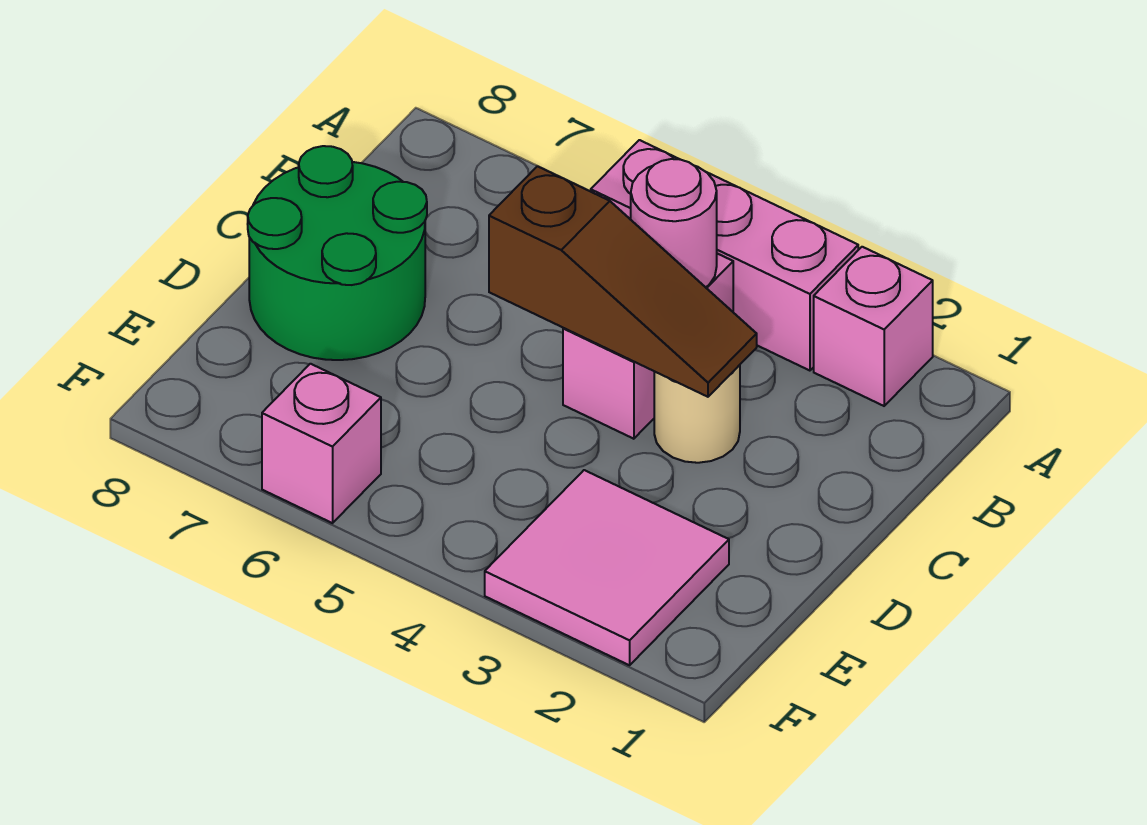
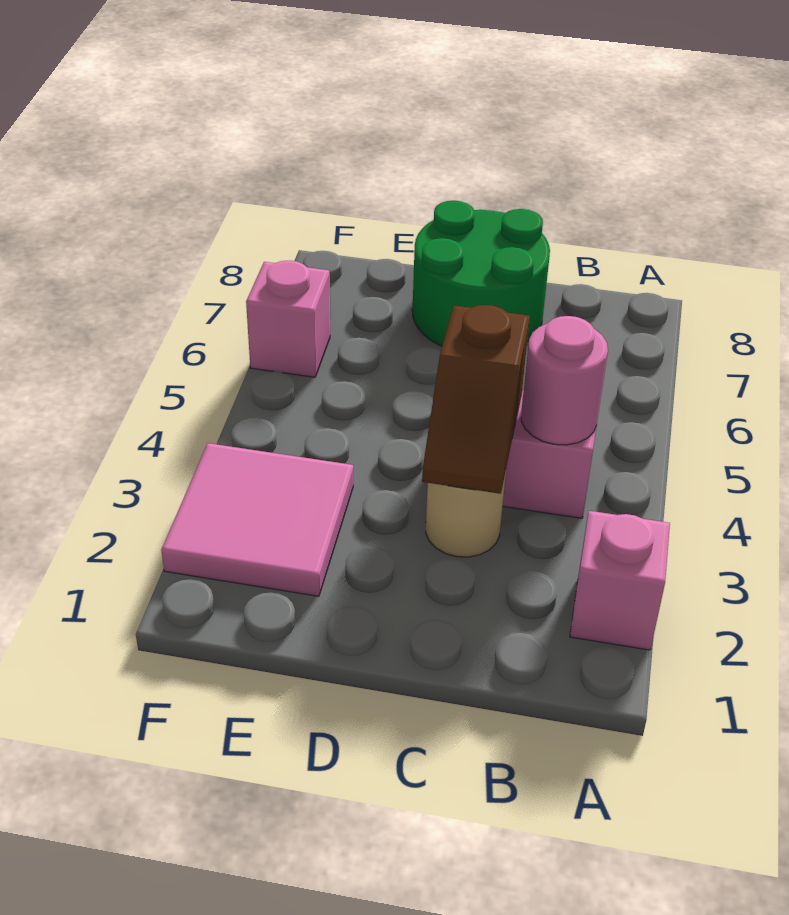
pink brick A3:A5 level 1 -> none
brown slope C3:C5 level 2 top 5 -> brown slope C3:C4 level 2 top 4

